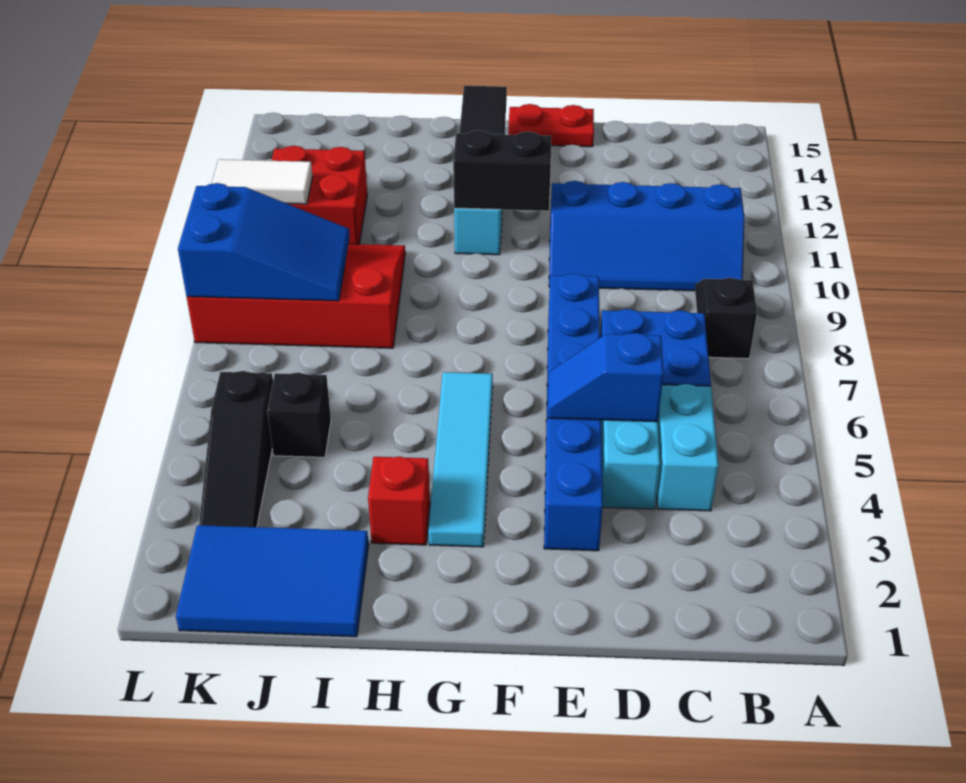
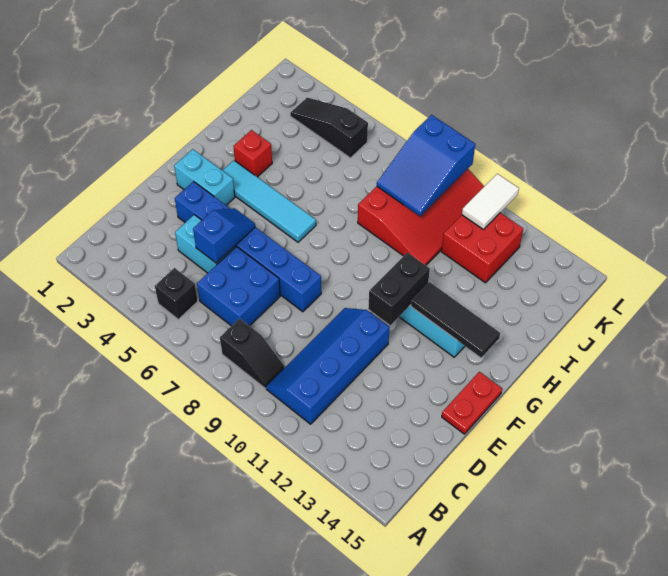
cyan brick C4:C5 level 1 -> cyan brick F2:F3 level 1
blue tile I1:K2 level 1 -> none
black brick J5 level 1 -> black brick B5 level 1

